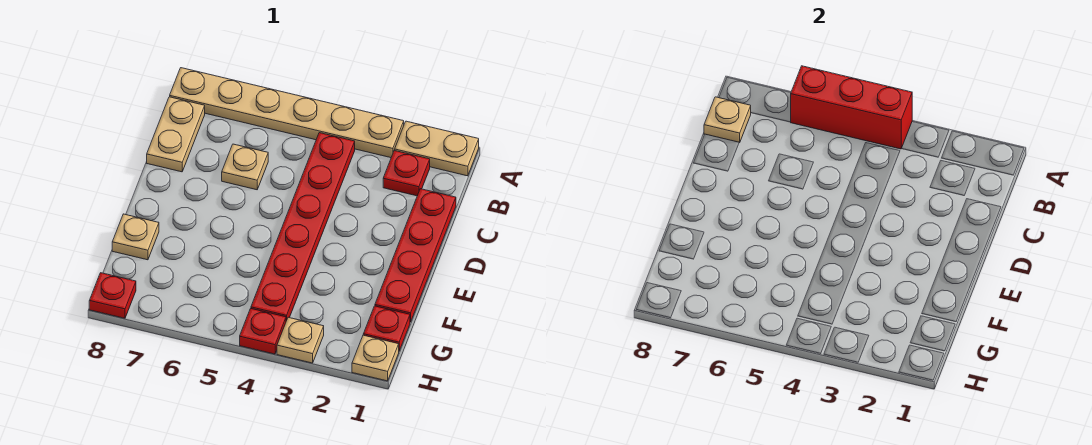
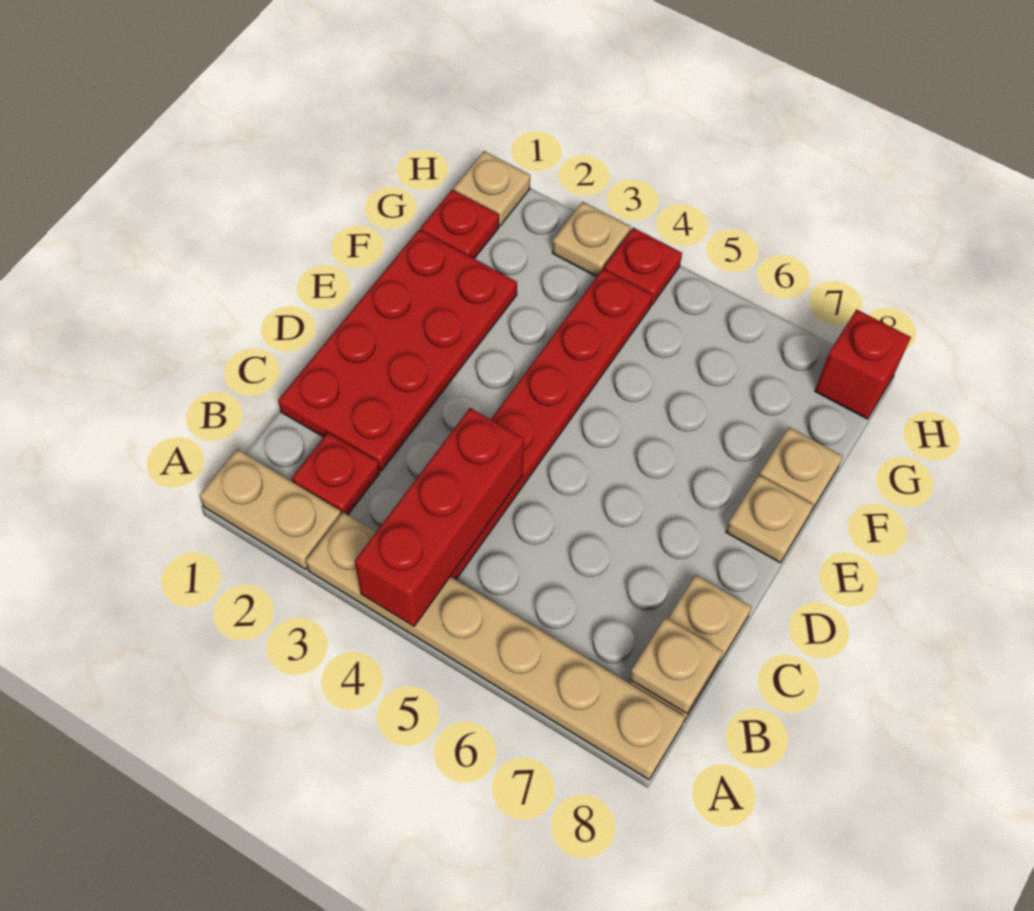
red brick A4:A6 level 2 -> red brick A4:C4 level 2
red plate C1:F1 level 1 -> red plate C1:F2 level 1
tan plate C6 level 1 -> tan plate E8 level 1
red plate H8 level 1 -> red brick H8 level 1

